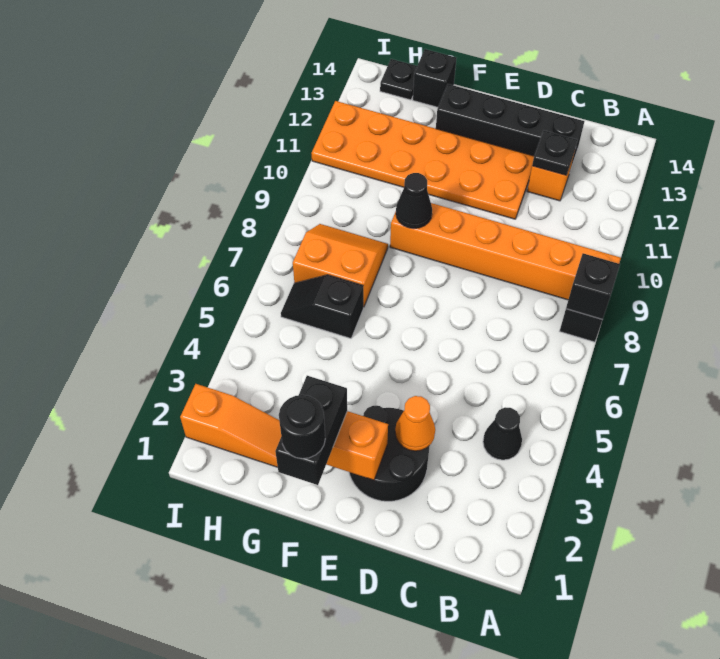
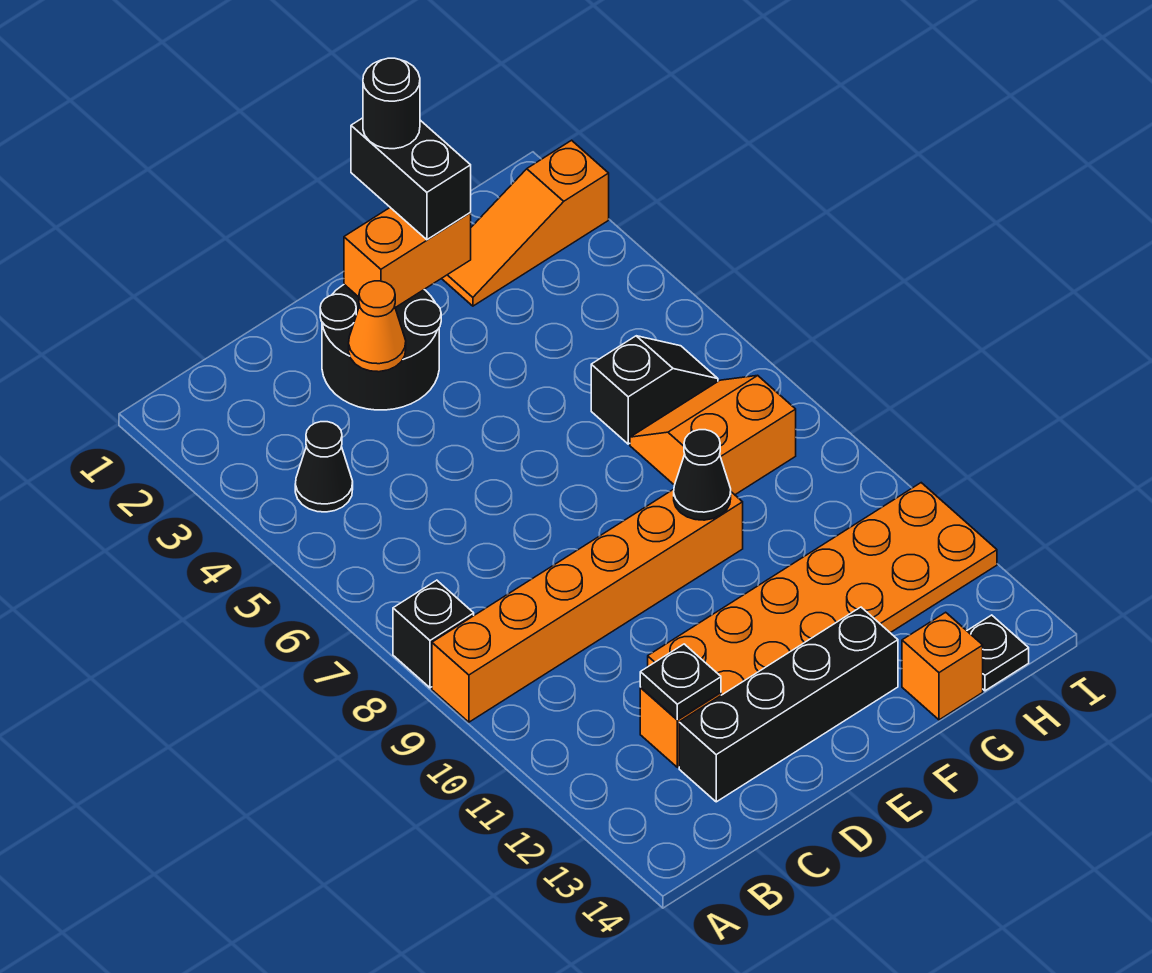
black brick A8 level 2 -> none
orange slope G7:H8 level 1 top 7 -> orange slope G7:H8 level 1 top 8
black brick G14 level 1 -> orange brick G14 level 1

